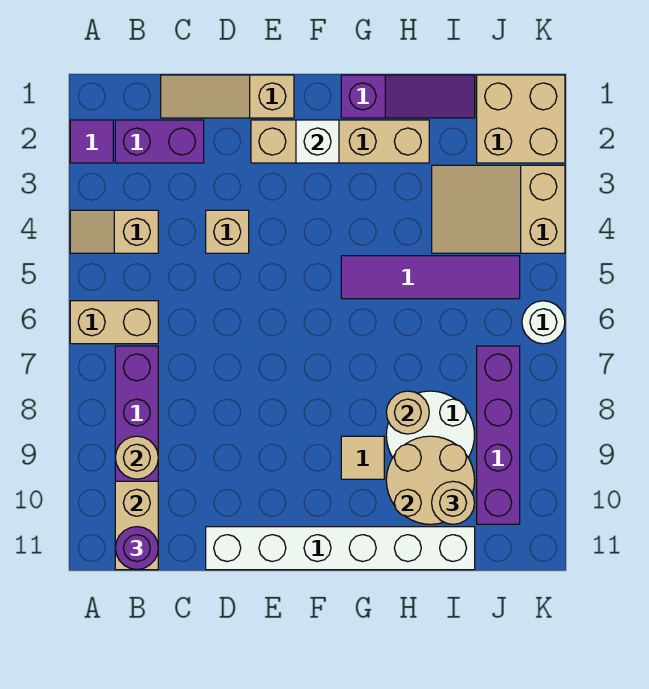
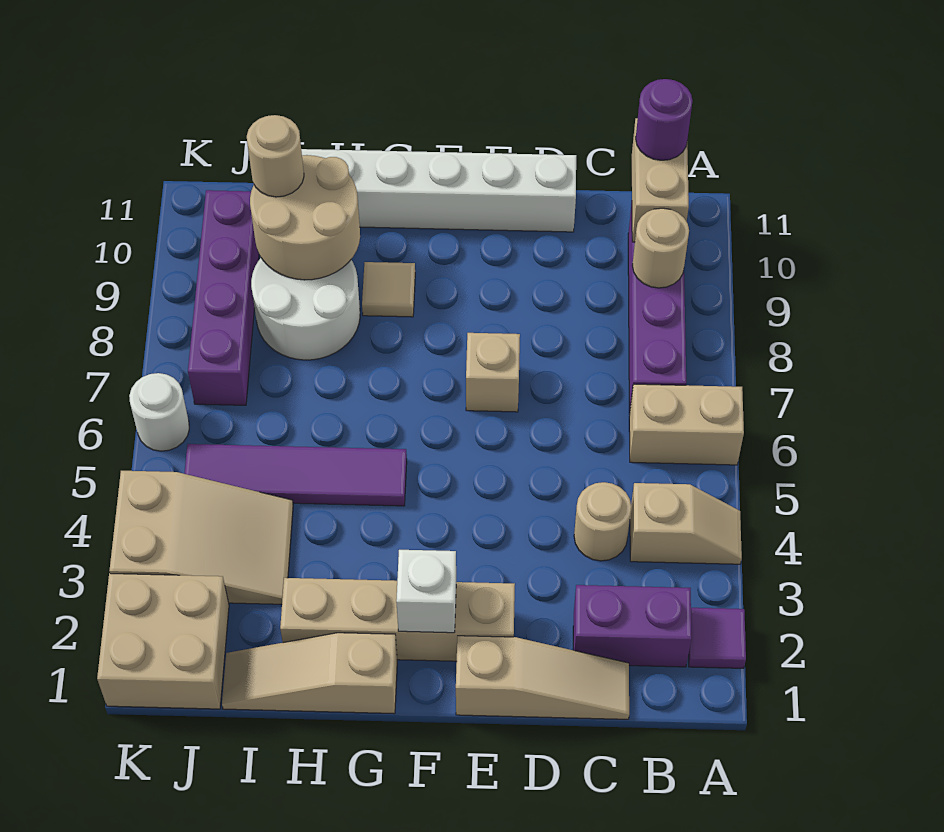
tan brick D4 level 1 -> tan brick E7 level 1
purple slope G1:I1 level 1 top G -> tan slope G1:I1 level 1 top G
tan round brick H8 level 2 -> tan round brick C4 level 1

